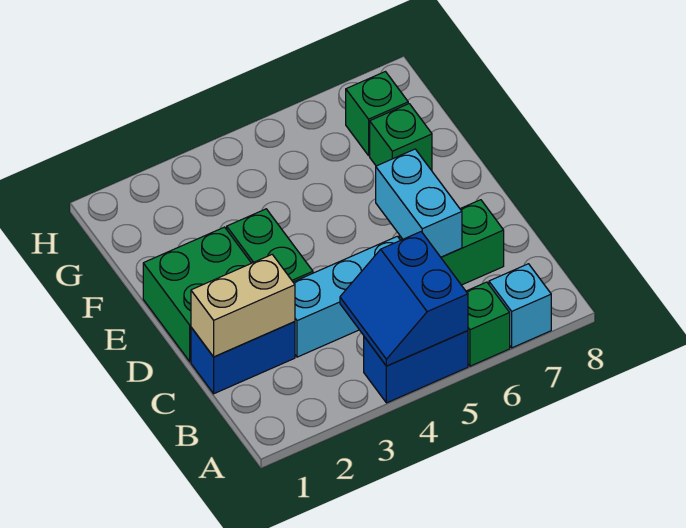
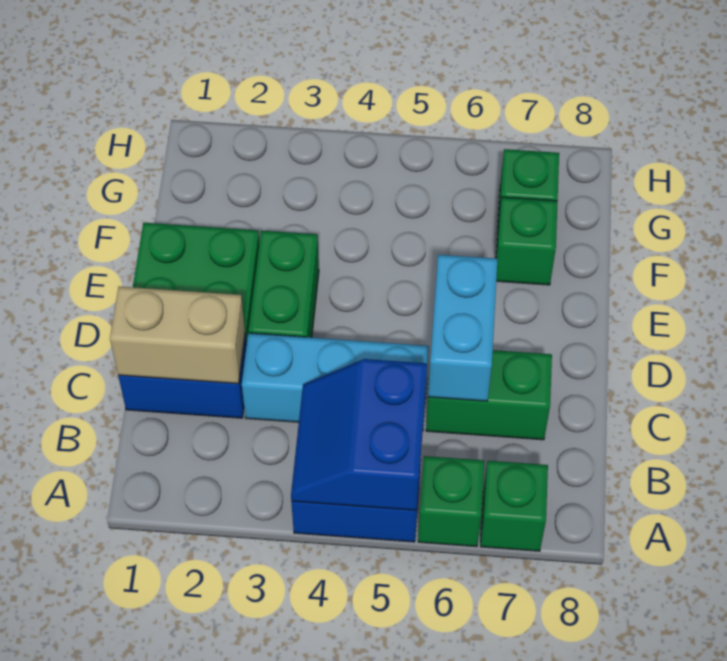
cyan brick A7 level 1 -> green brick A7 level 1

